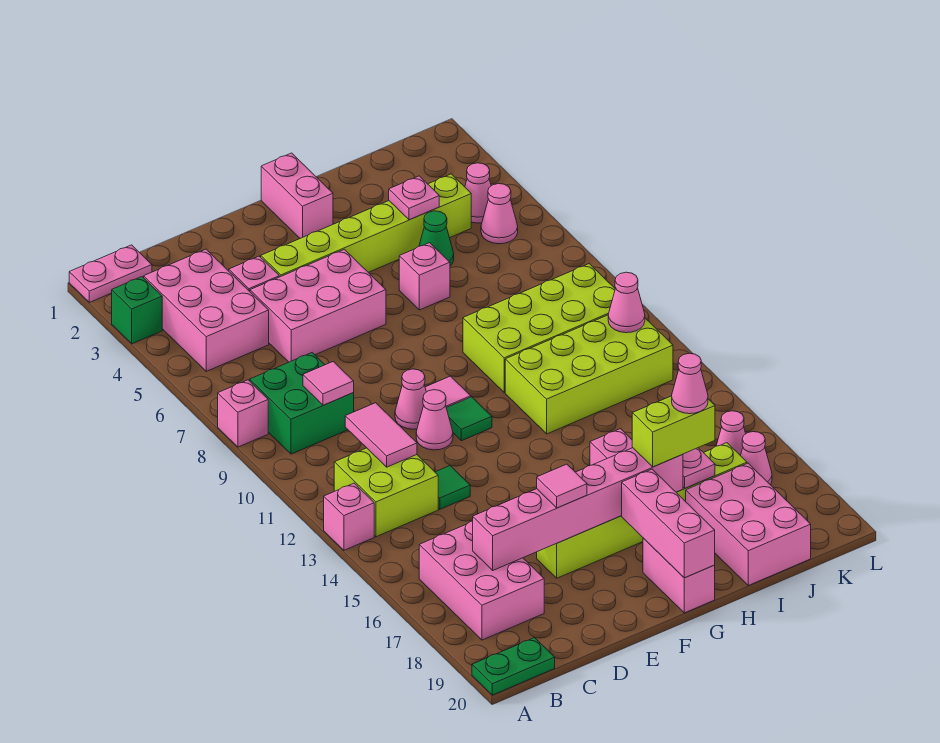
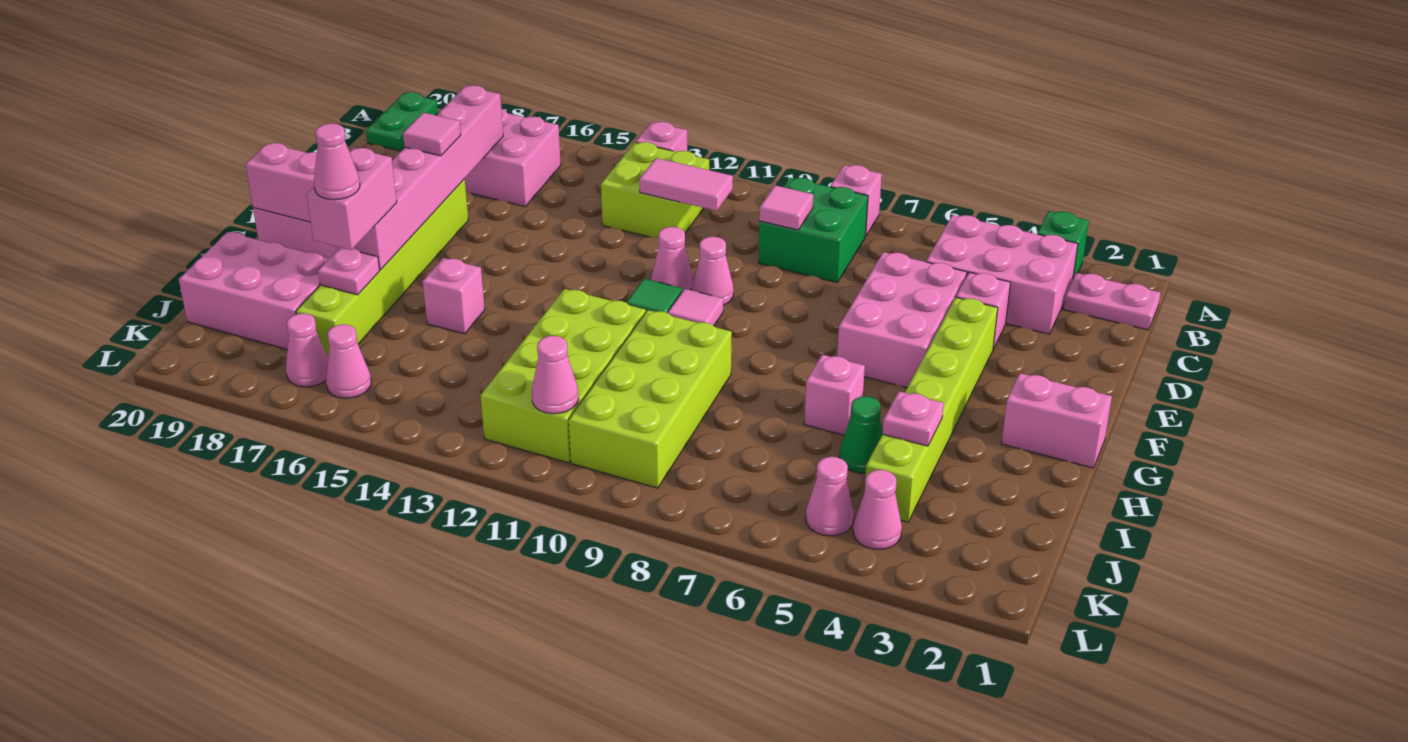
pink plate A1:B1 level 1 -> pink plate B1:B2 level 1
green tile D13 level 1 -> none
lime brick H17:I17 level 3 -> pink brick H17:I17 level 3

